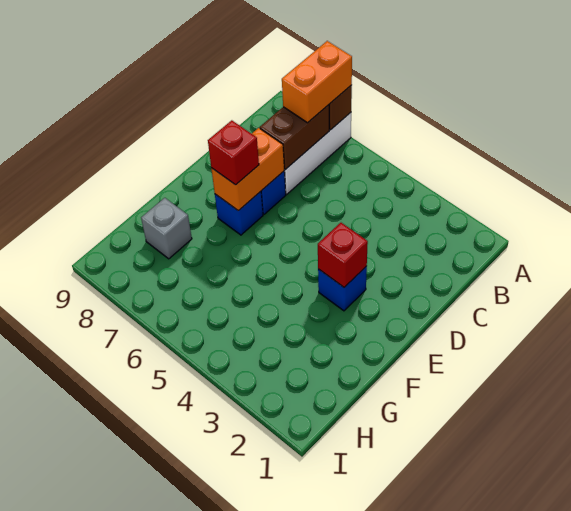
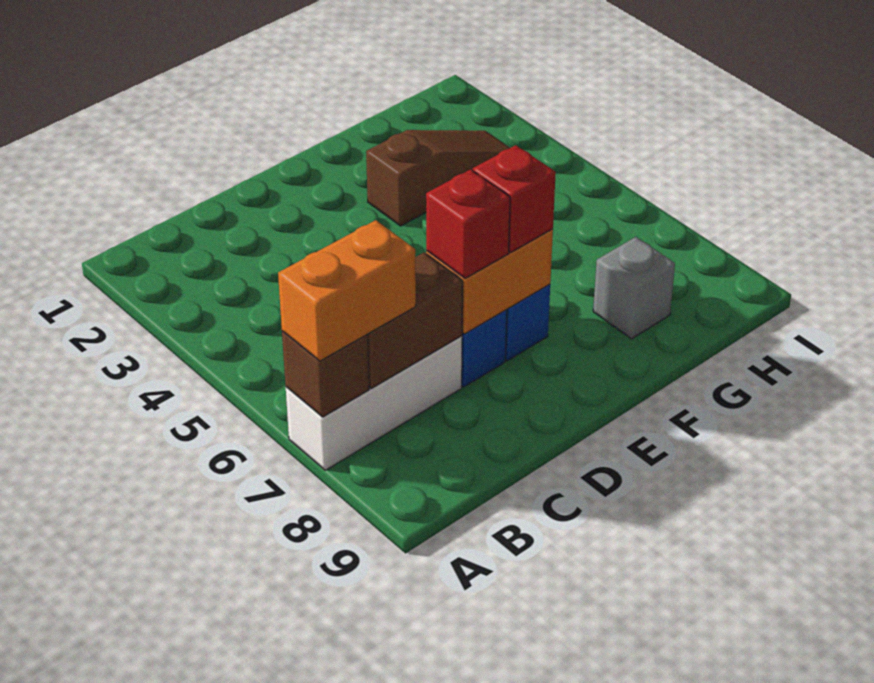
blue brick E3 level 1 -> none
red brick E3 level 2 -> red brick D7 level 3
none -> brown slope F3:H3 level 1 top F

